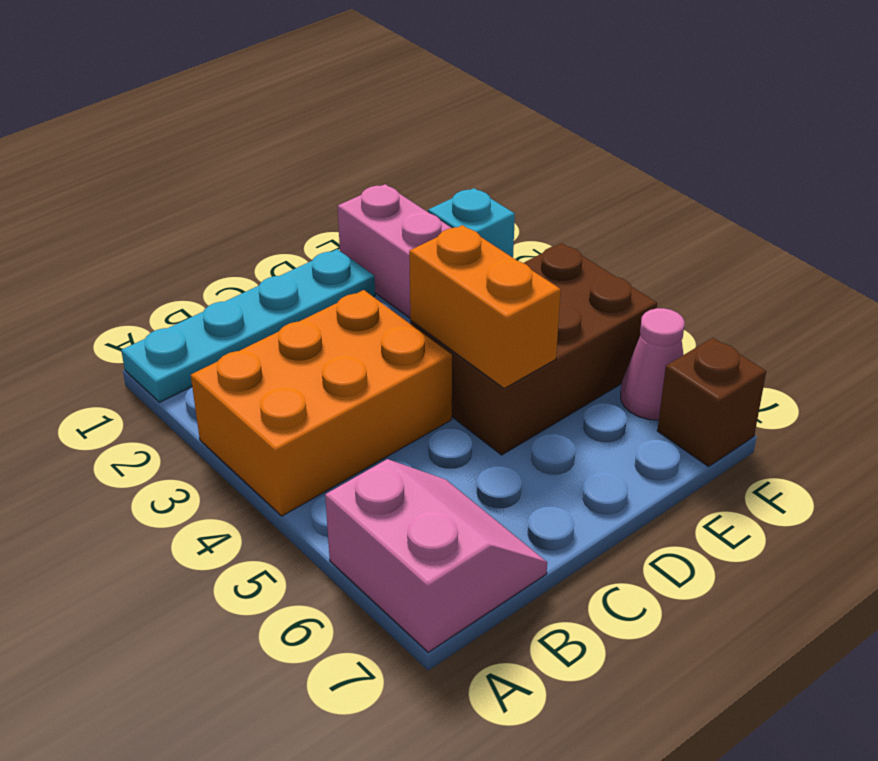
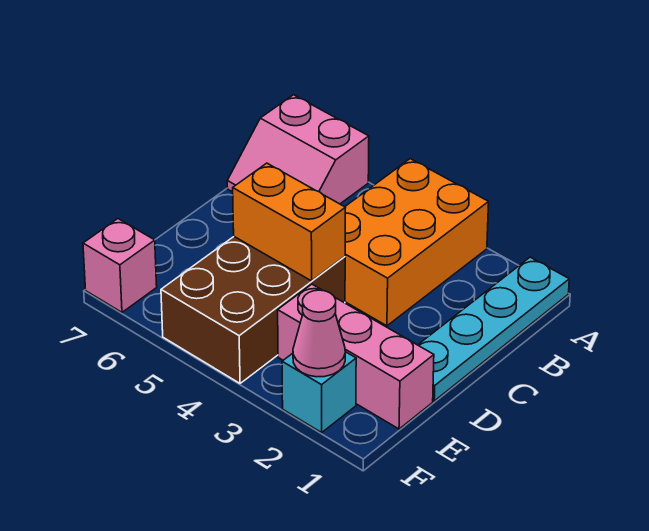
pink cone F6 level 1 -> pink cone F2 level 2
brown brick F7 level 1 -> pink brick F7 level 1

